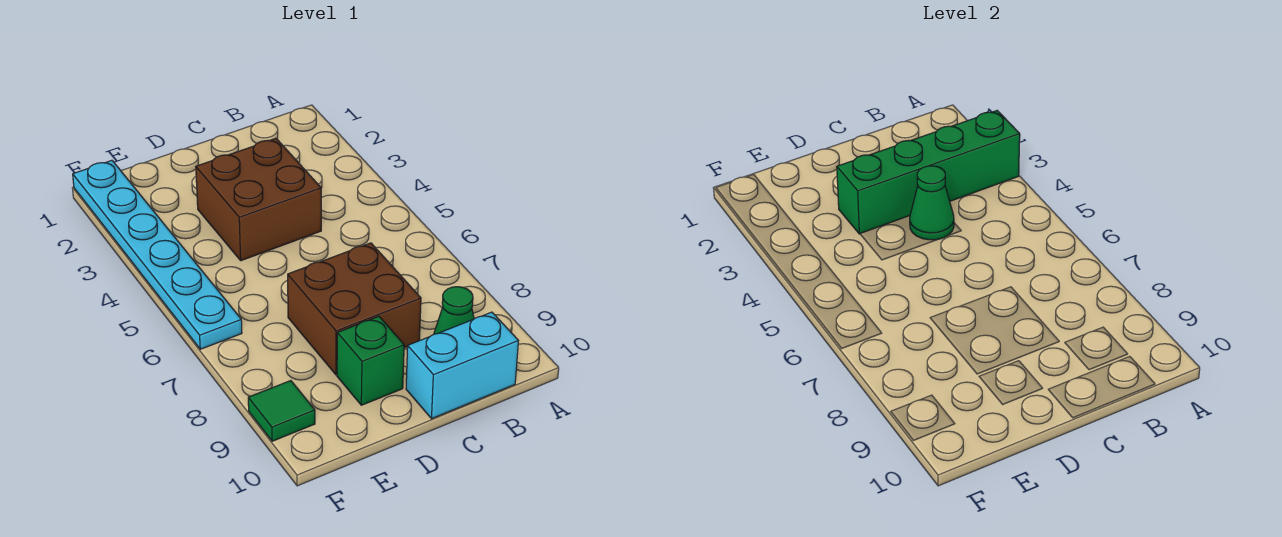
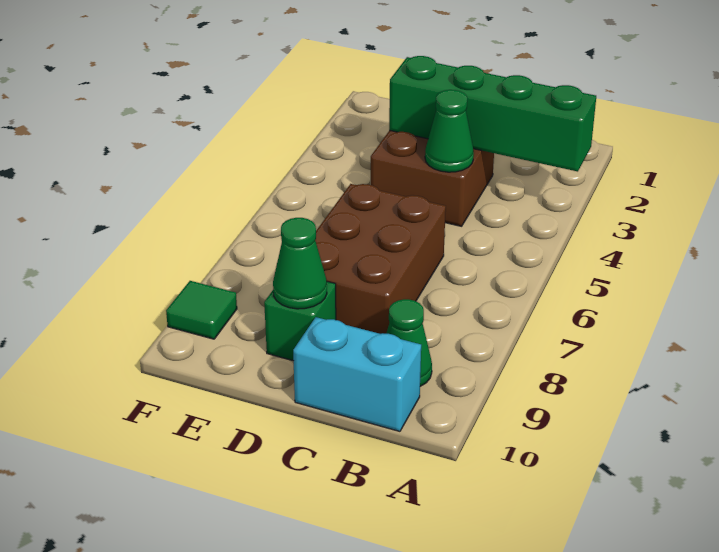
brown brick C7:D8 level 1 -> brown brick C6:D8 level 1
none -> green cone D9 level 2
cyan plate F1:F6 level 1 -> none

